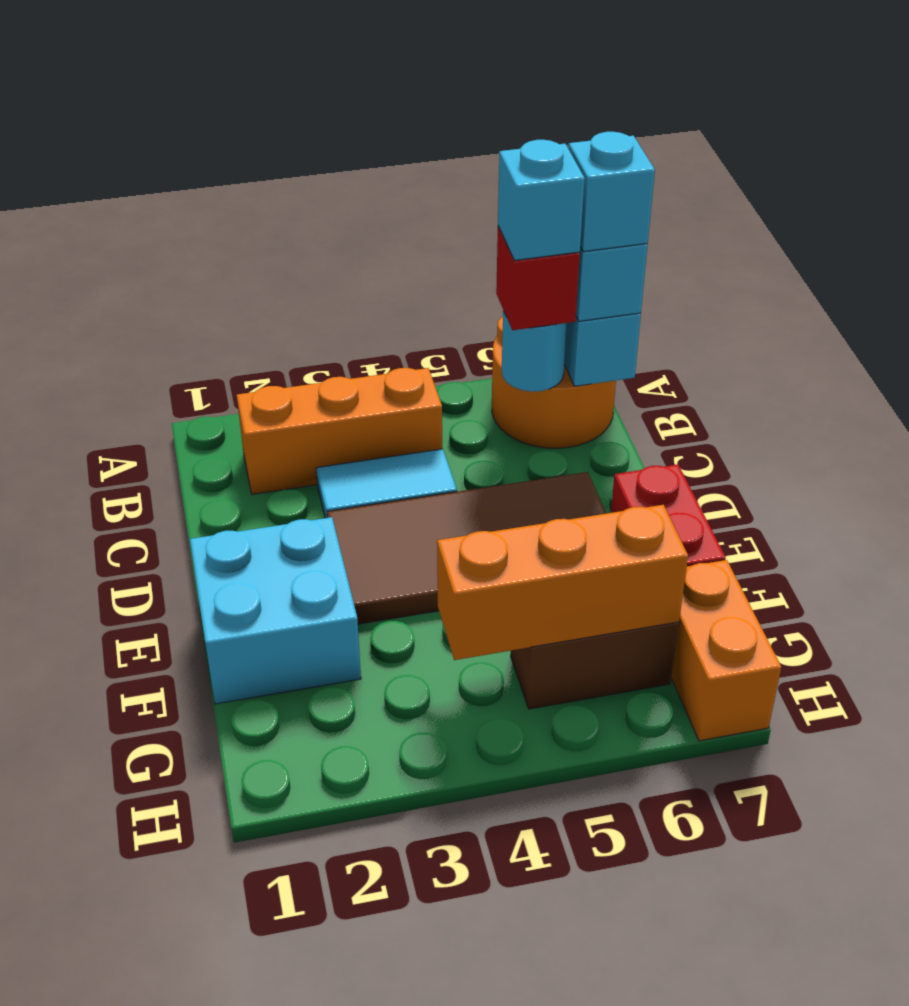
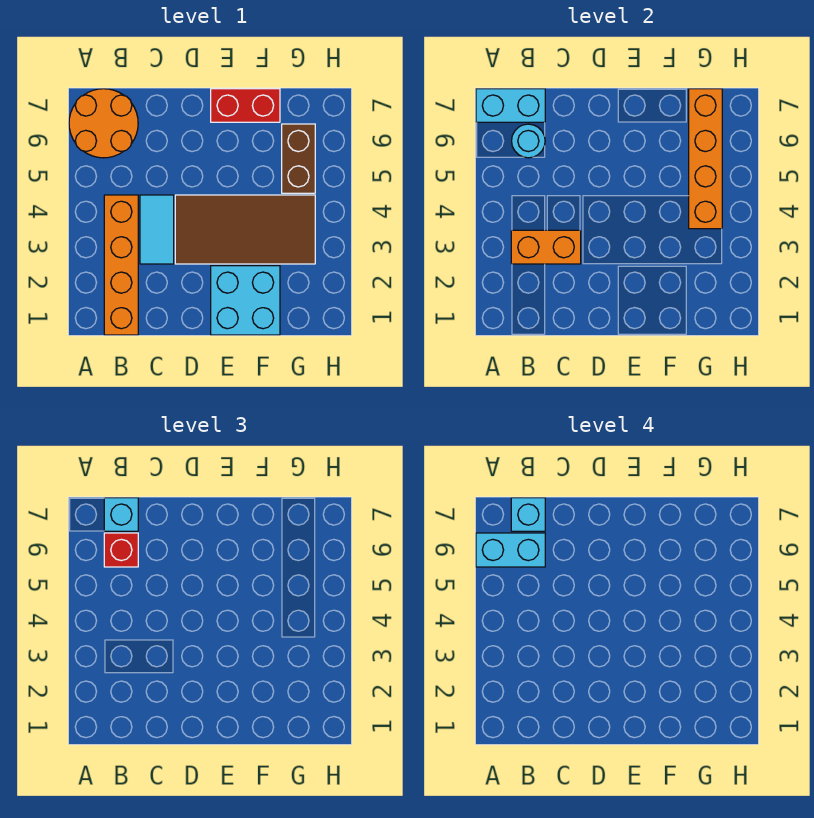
orange brick B2:B4 level 1 -> orange brick B1:B4 level 1
cyan brick B6 level 4 -> cyan brick A6:B6 level 4
brown tile D3:E6 level 1 -> brown tile D3:G4 level 1
orange brick G4:G6 level 2 -> orange brick G4:G7 level 2
orange brick G7:H7 level 1 -> orange brick B3:C3 level 2

